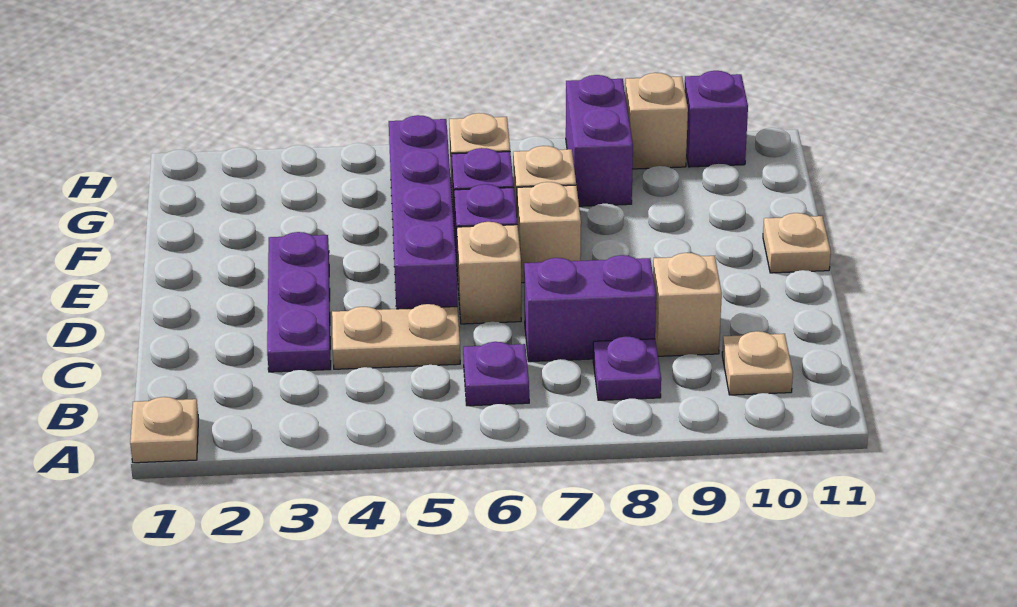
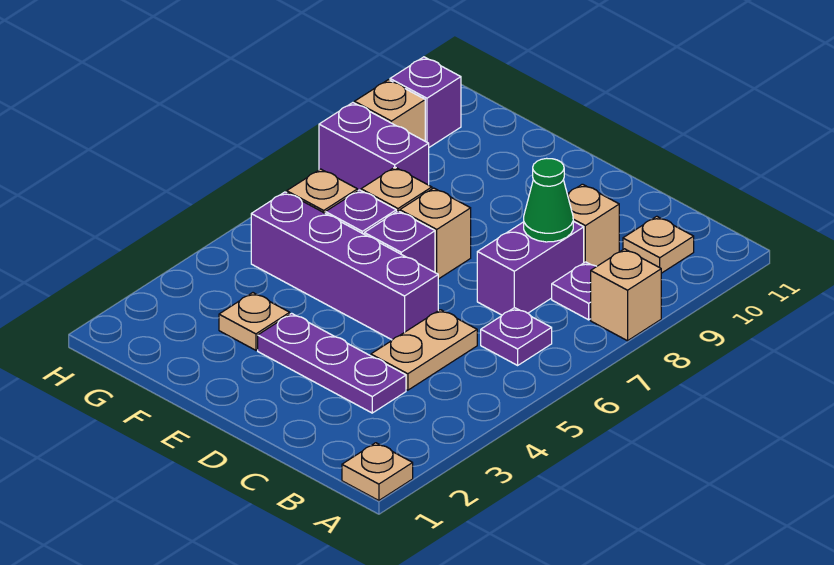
none -> green cone C8 level 2
tan brick D6 level 1 -> tan brick A8 level 1
tan plate E11 level 1 -> tan plate F3 level 1

